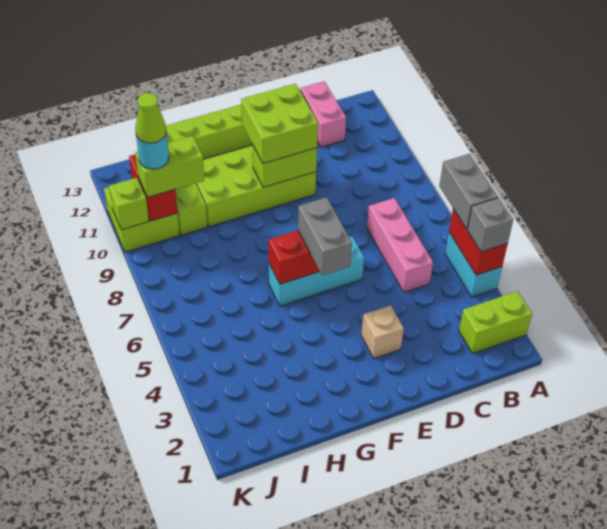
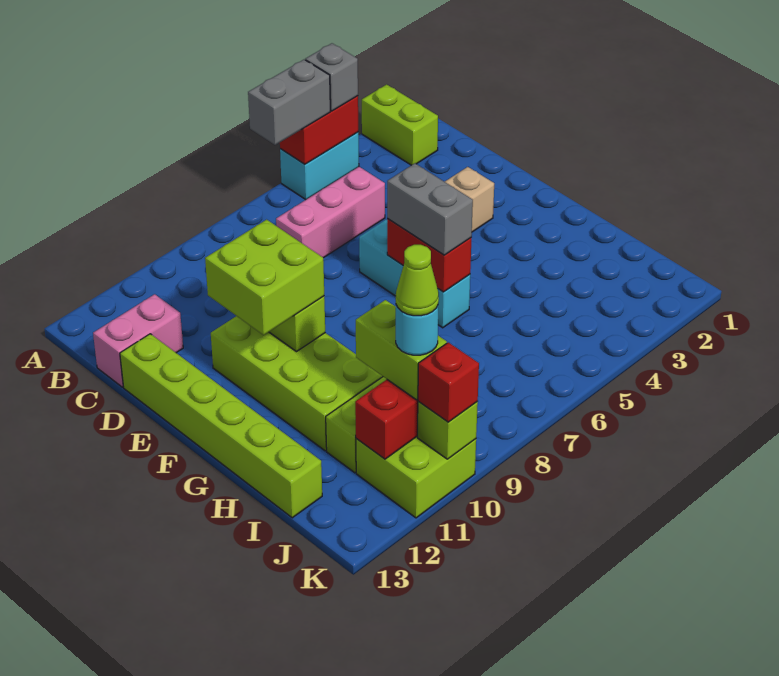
grey brick F5:F6 level 3 -> grey brick F6:G6 level 3
none -> red brick K10 level 3

